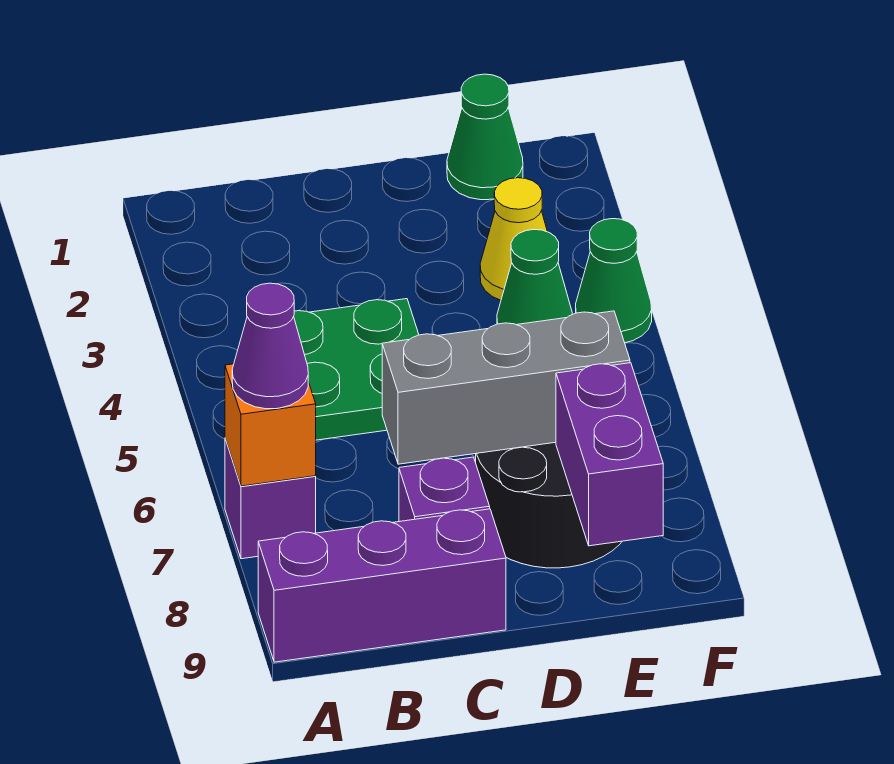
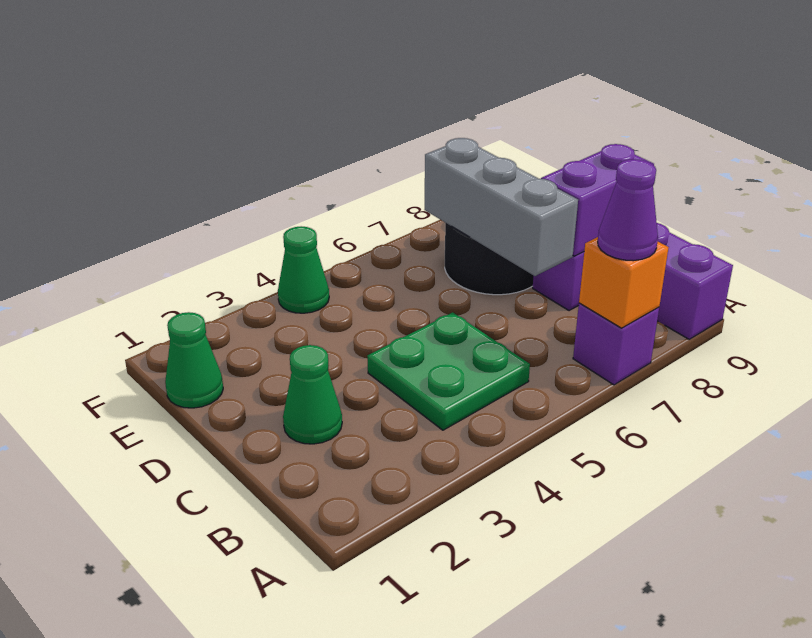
yellow cone E3 level 1 -> none
green cone E4 level 1 -> green cone C2 level 1
purple brick E8:E9 level 2 -> purple brick C8:C9 level 2

